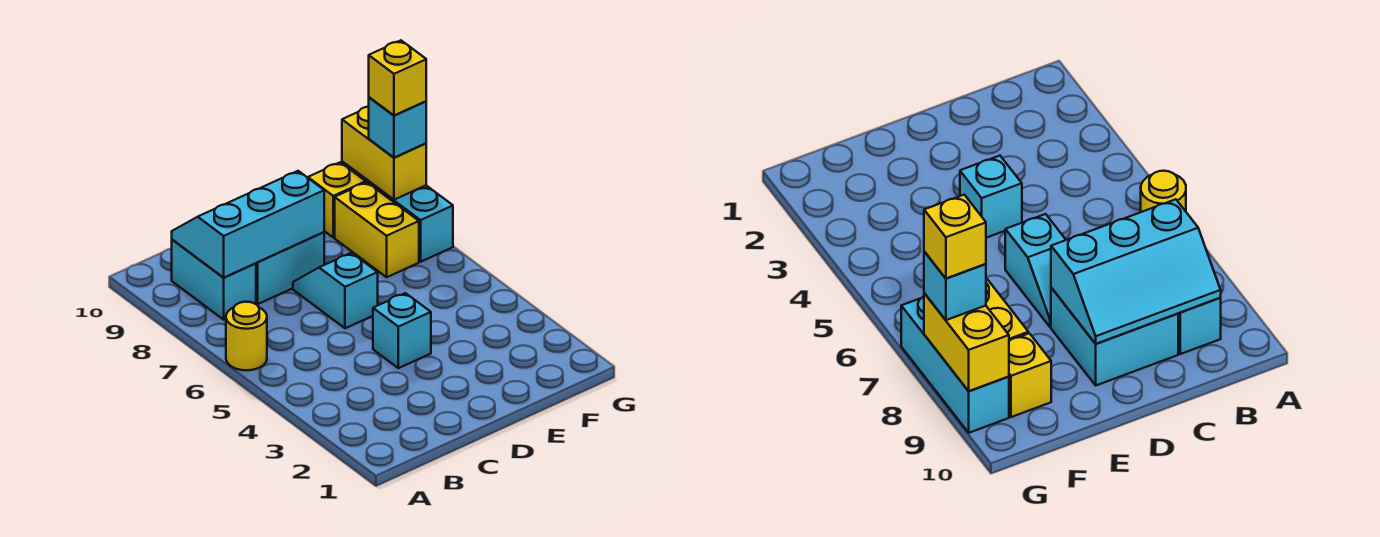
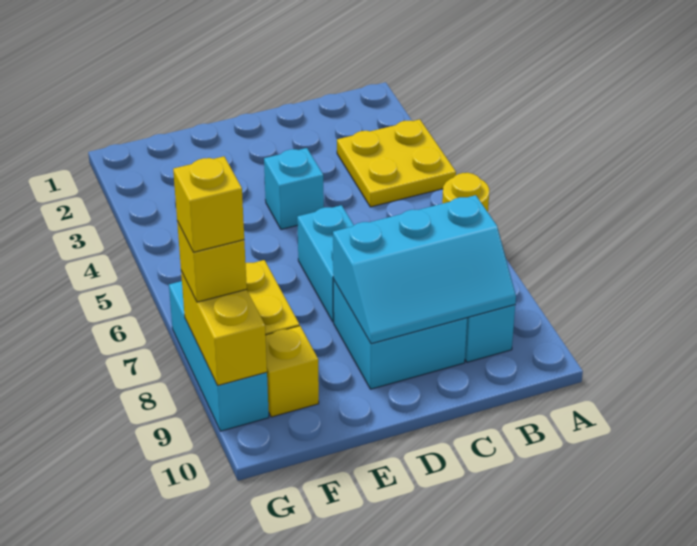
none -> yellow plate A3:B4 level 1
cyan slope D6:D7 level 1 top 6 -> cyan brick D6:D7 level 1
cyan brick G8 level 3 -> yellow brick G8 level 3

